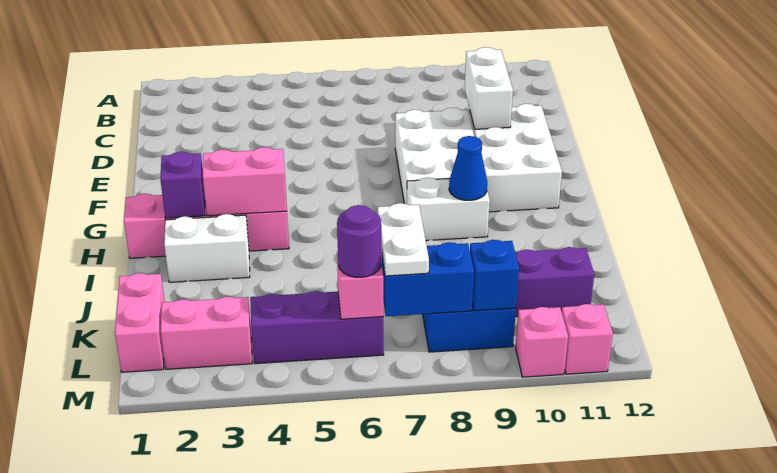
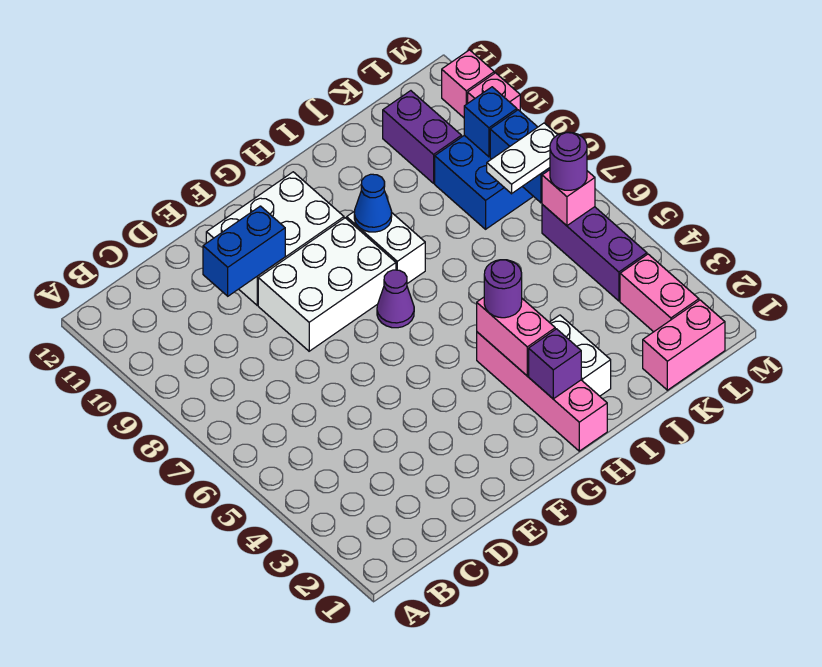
white brick D10:E10 level 2 -> blue brick D10:E10 level 2
none -> purple cone G7 level 1
none -> purple round brick H4 level 3

